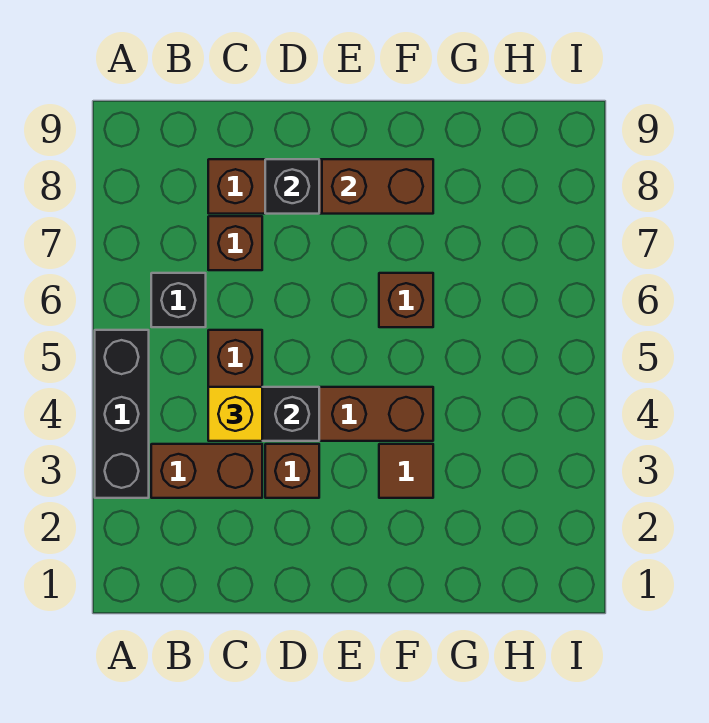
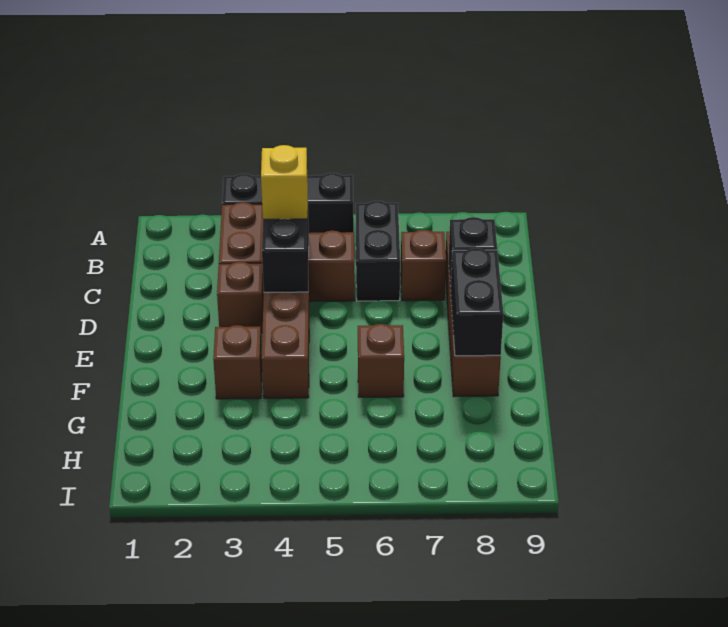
black brick B6 level 1 -> black brick B6:C6 level 1
brown brick E8:F8 level 2 -> black brick E8:F8 level 2
brown tile F3 level 1 -> brown brick F3 level 1

